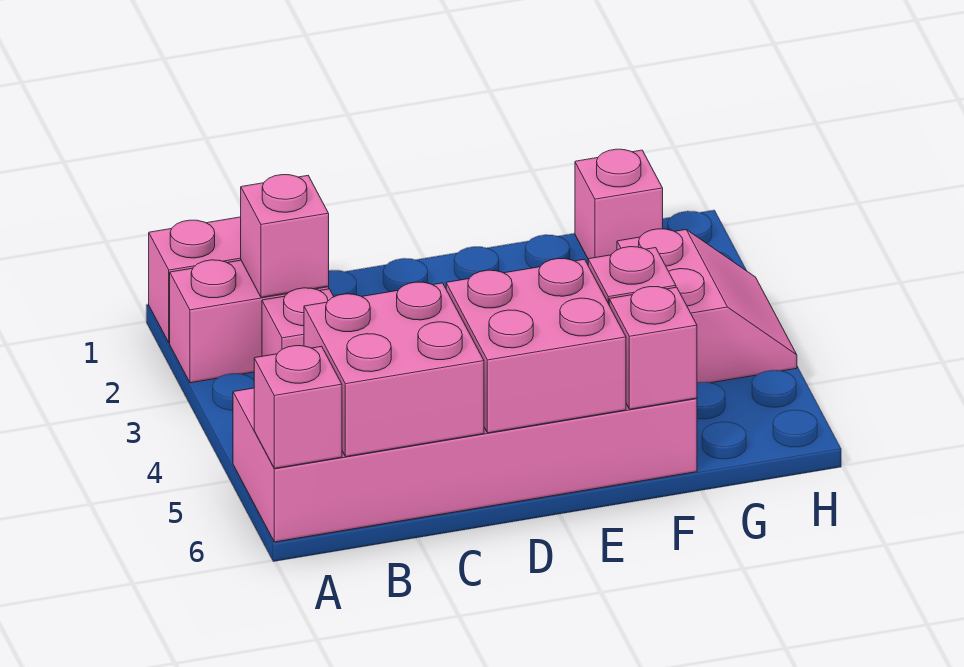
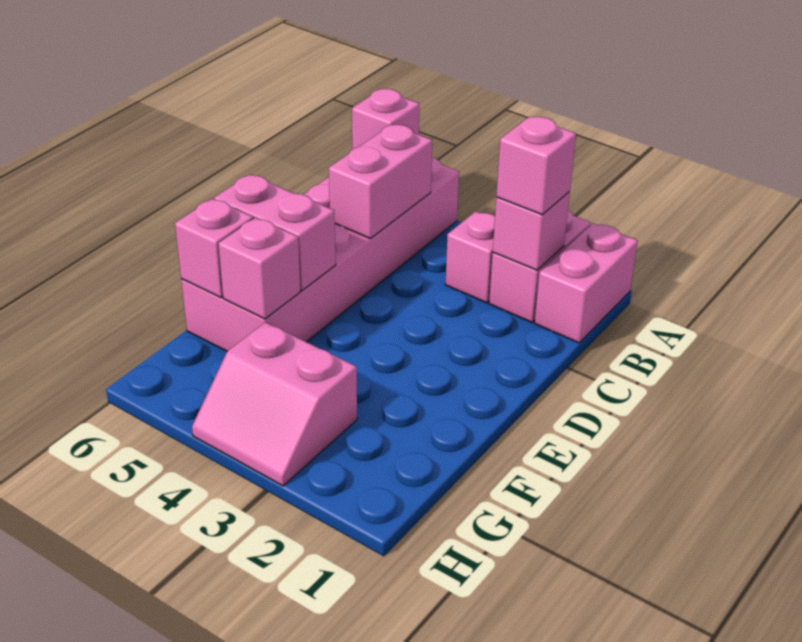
pink brick B5:C6 level 2 -> pink brick B5:C5 level 2
pink brick D5:E6 level 2 -> pink brick E5:E6 level 2
pink brick G1 level 1 -> pink brick B2 level 3

